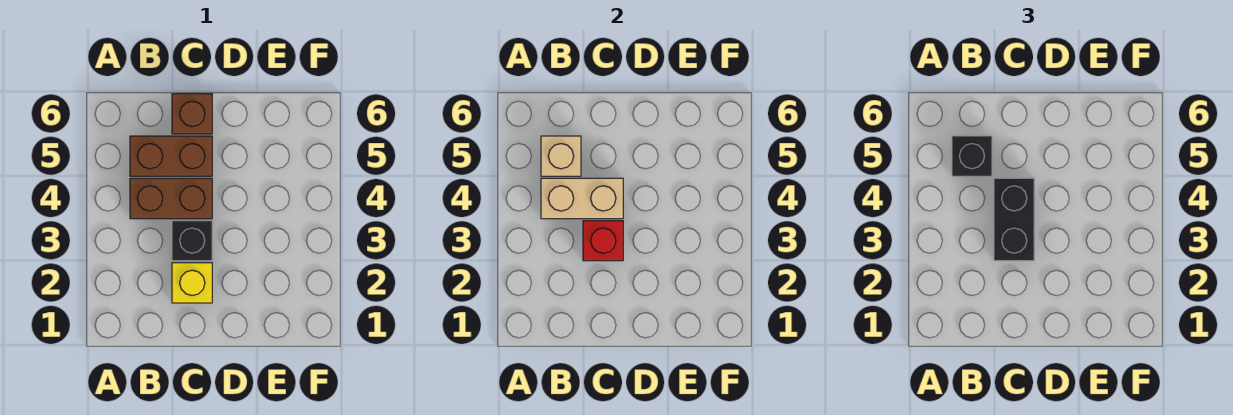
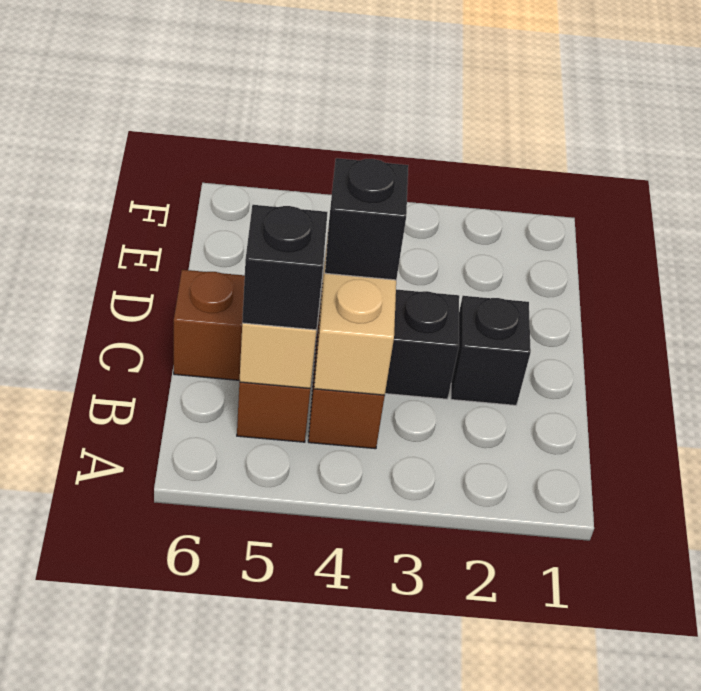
yellow brick C2 level 1 -> black brick C2 level 1
red brick C3 level 2 -> none
black brick C3:C4 level 3 -> black brick C4 level 3

